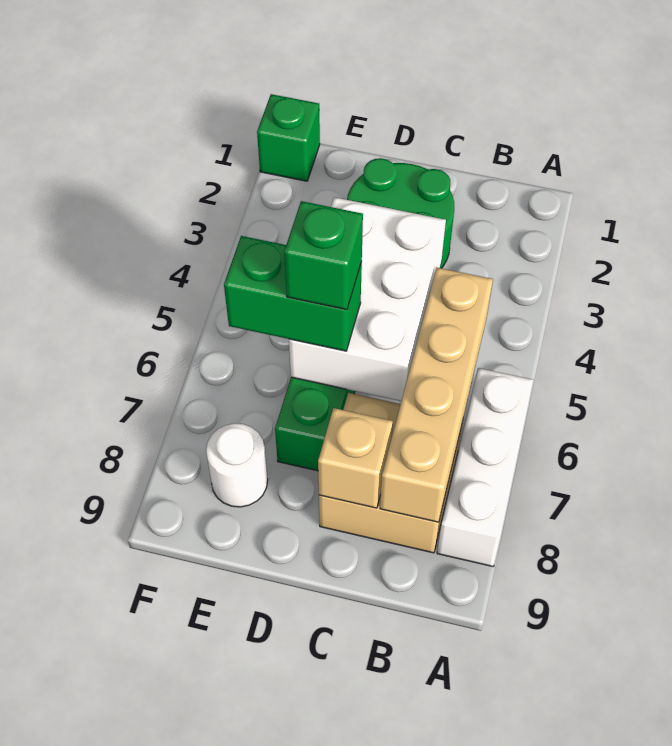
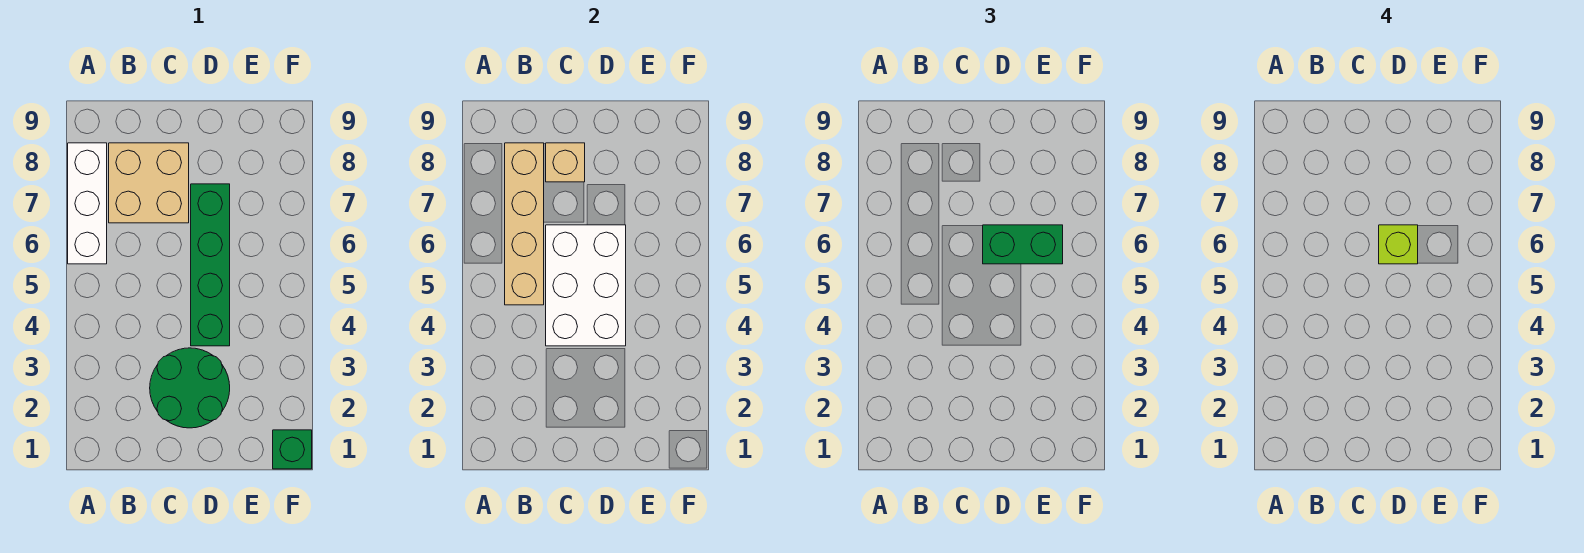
green brick D6 level 4 -> lime brick D6 level 4
white round brick E8 level 1 -> none

